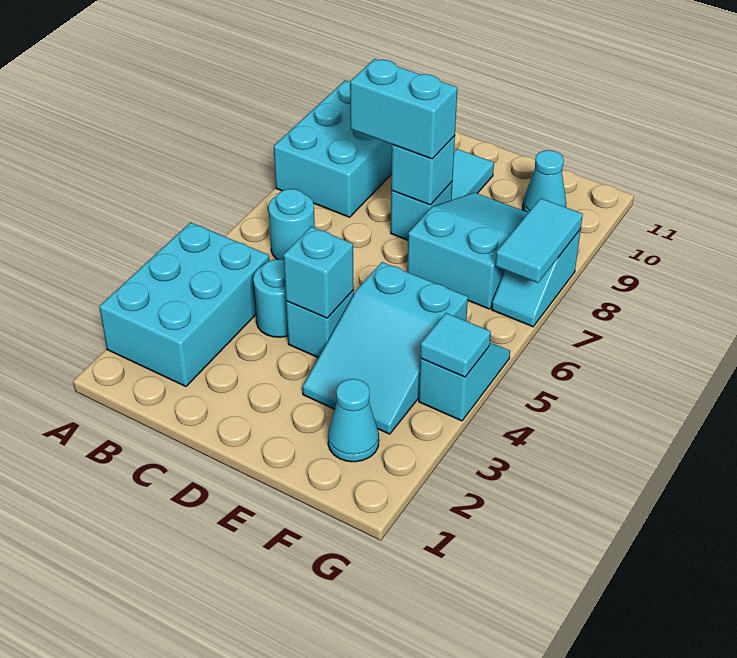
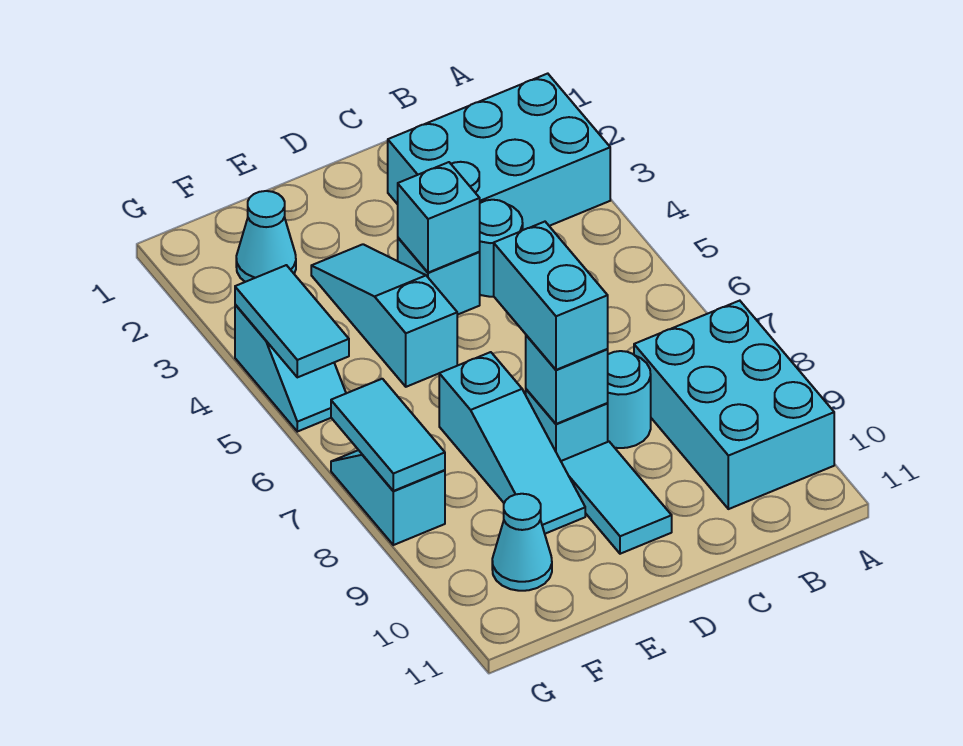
cyan brick A2:B4 level 1 -> cyan brick A2:C3 level 1
cyan round brick B6 level 1 -> cyan round brick C8 level 1
cyan brick C8:D8 level 3 -> cyan brick D7:D8 level 3
cyan slope E3:F5 level 1 top 5 -> cyan slope E3:E5 level 1 top 5
cyan slope E7:F9 level 1 top 7 -> cyan slope E7:E9 level 1 top 7
cyan tile G4 level 2 -> cyan tile G4:G5 level 2

